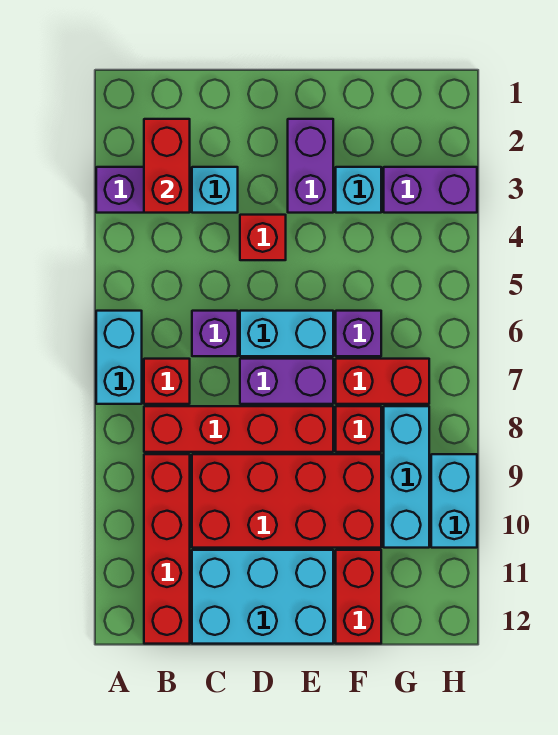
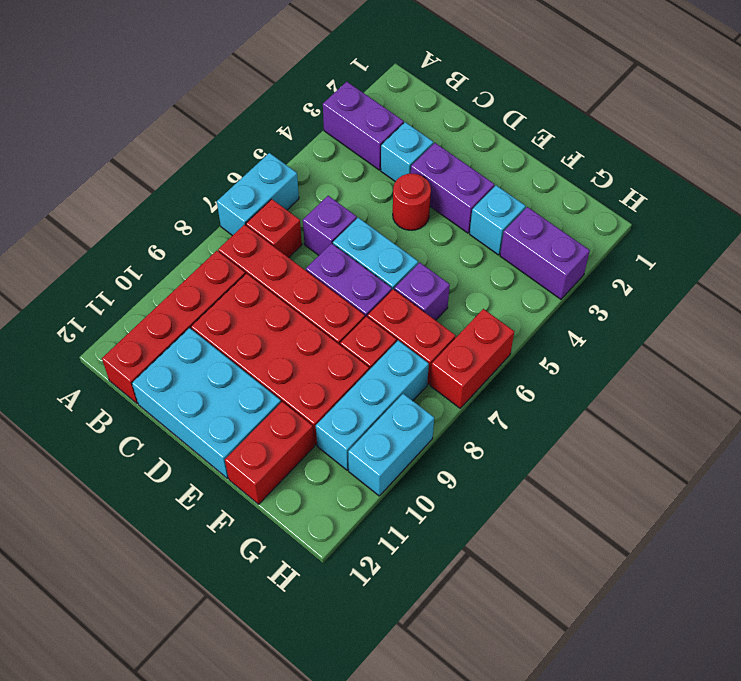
red brick B2:B3 level 2 -> red brick H6:H7 level 1
red brick D4 level 1 -> red round brick D4 level 1
purple brick E2:E3 level 1 -> purple brick D3:E3 level 1

